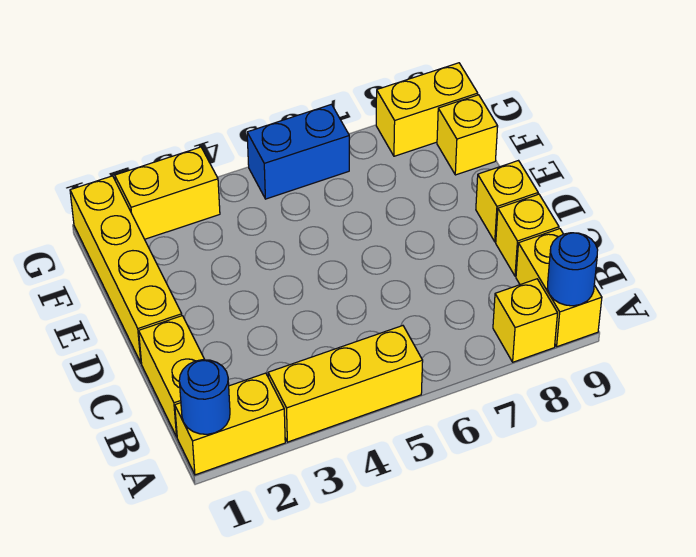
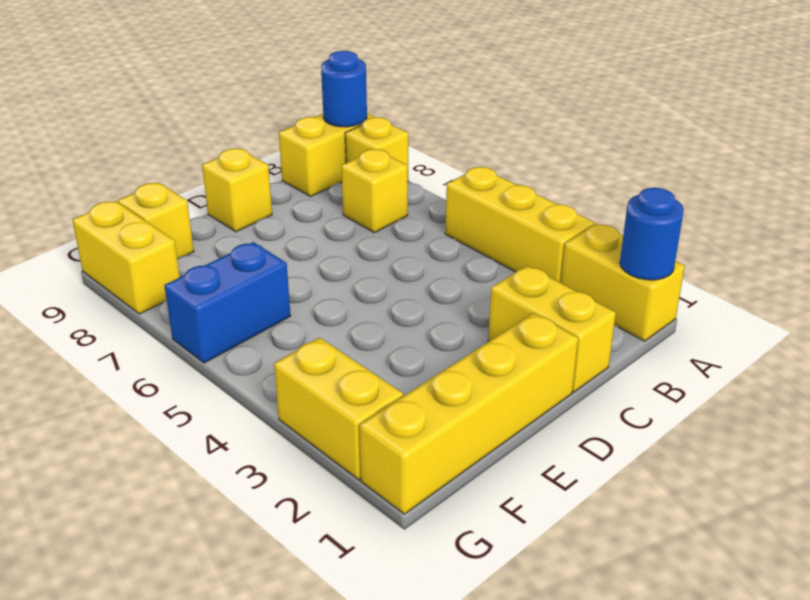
yellow brick B1:C1 level 1 -> yellow brick C1:C2 level 1
yellow brick C9 level 1 -> yellow brick B7 level 1
blue brick G5:G6 level 1 -> blue brick F6:G6 level 1

